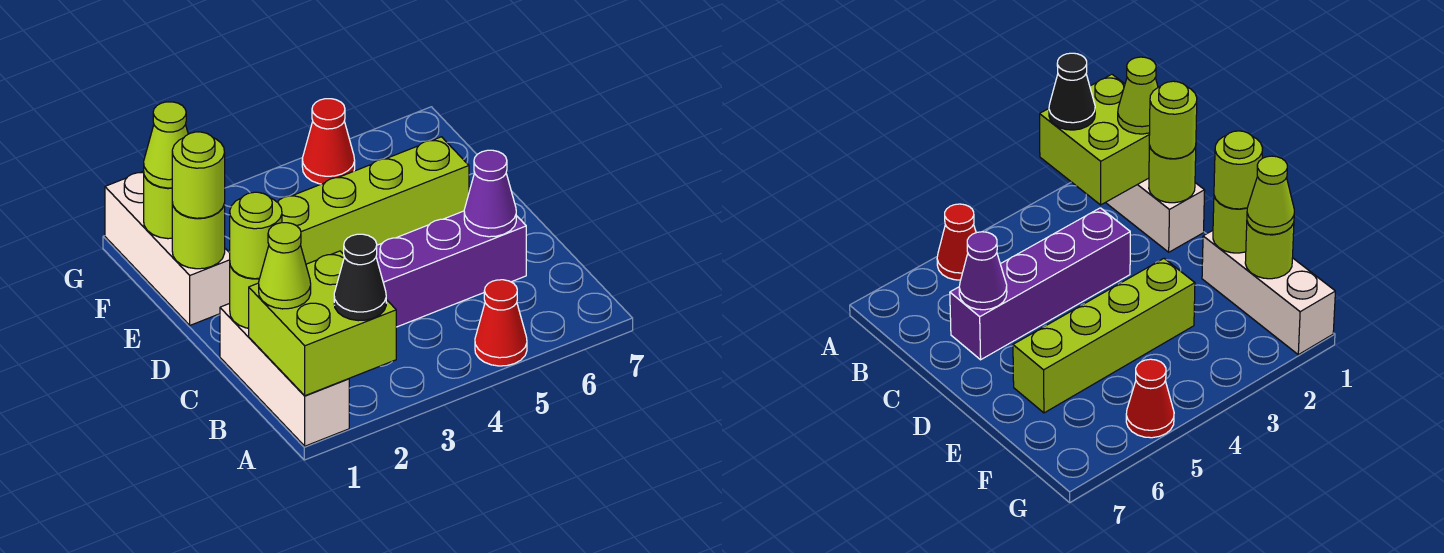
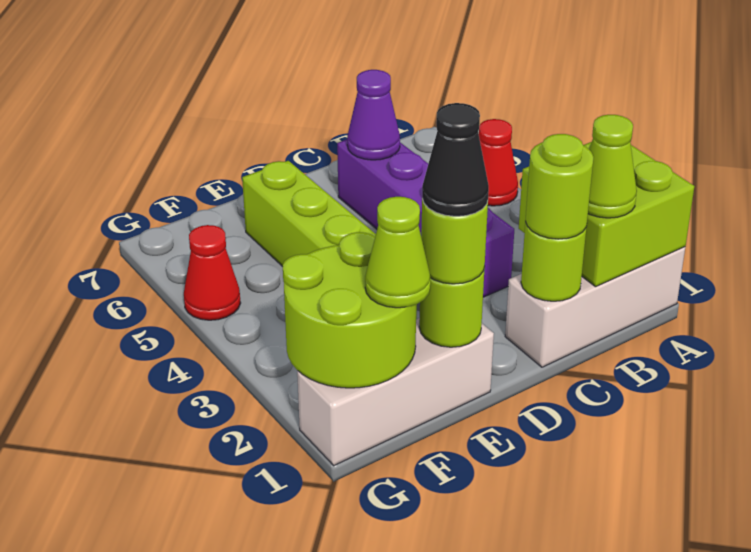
black cone A2 level 3 -> black cone E1 level 4
lime round brick F1 level 2 -> lime round brick F1:G2 level 2

